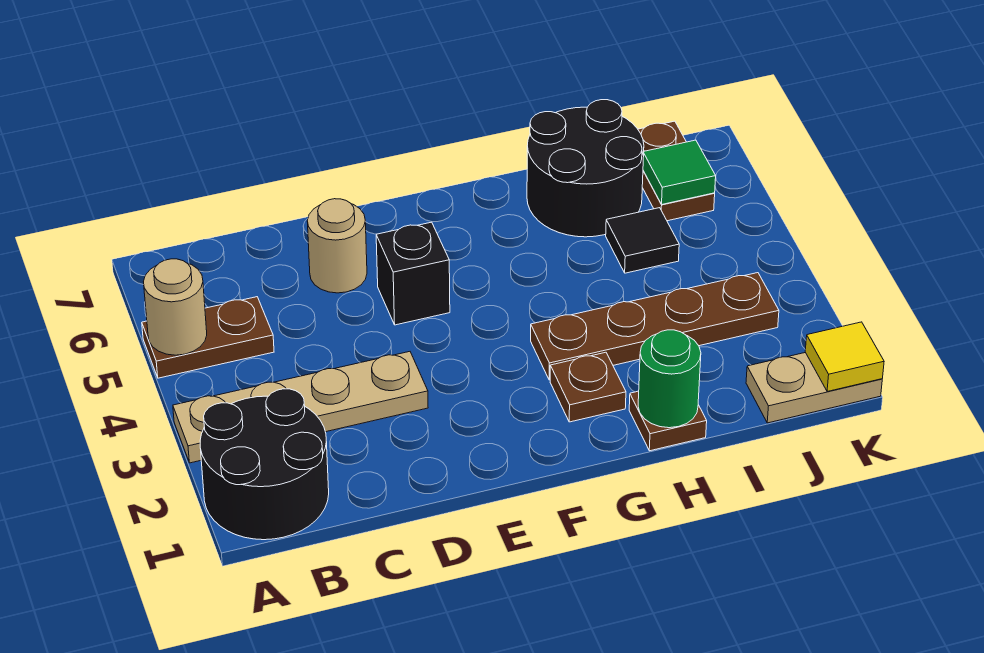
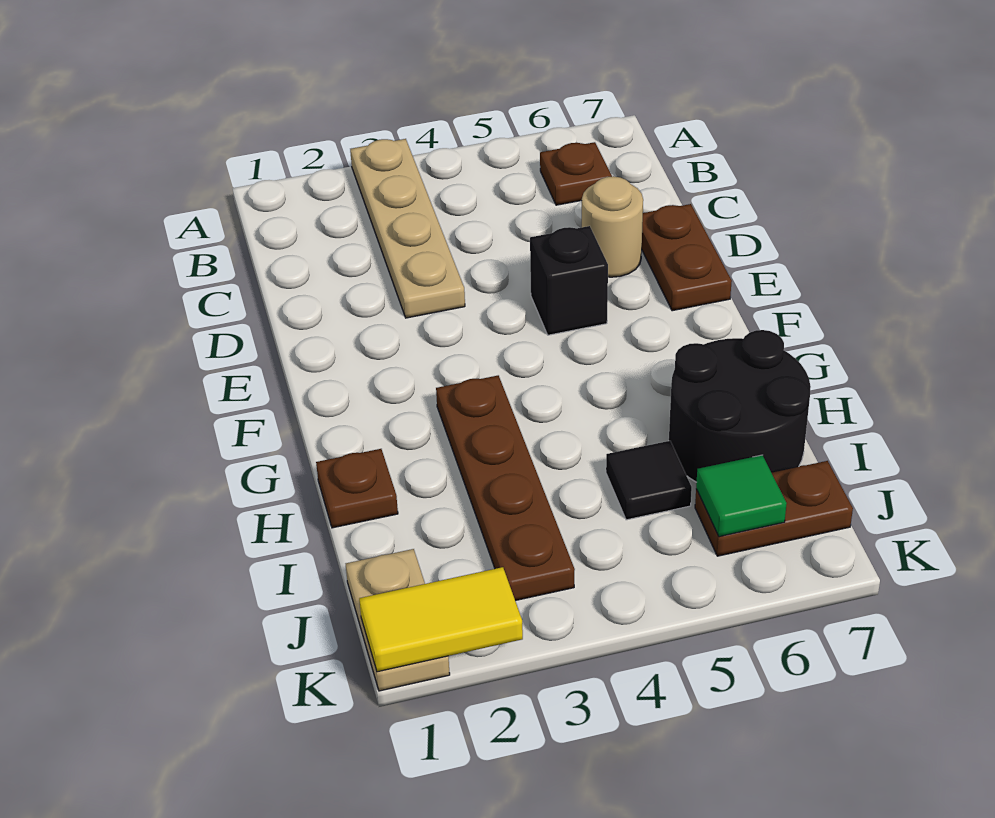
black round brick A1:B2 level 1 -> none
brown plate A5:B5 level 1 -> brown plate D7:E7 level 1
tan round brick A5 level 2 -> none
brown plate G2 level 1 -> brown plate B6 level 1
green round brick H1 level 2 -> none
yellow tile K1 level 2 -> yellow tile K1:K2 level 2

